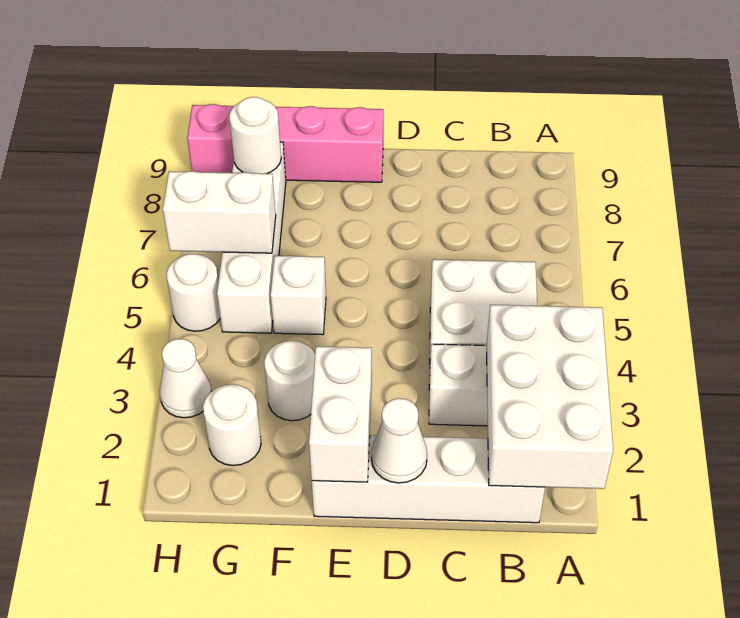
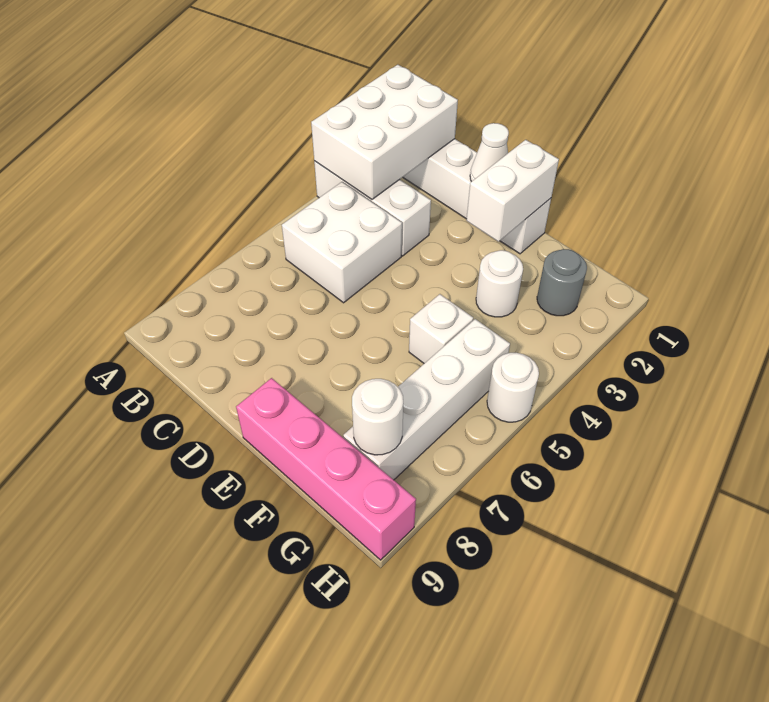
white round brick G2 level 1 -> grey round brick G2 level 1
white brick G6:H6 level 2 -> none
white cone H3 level 1 -> none

